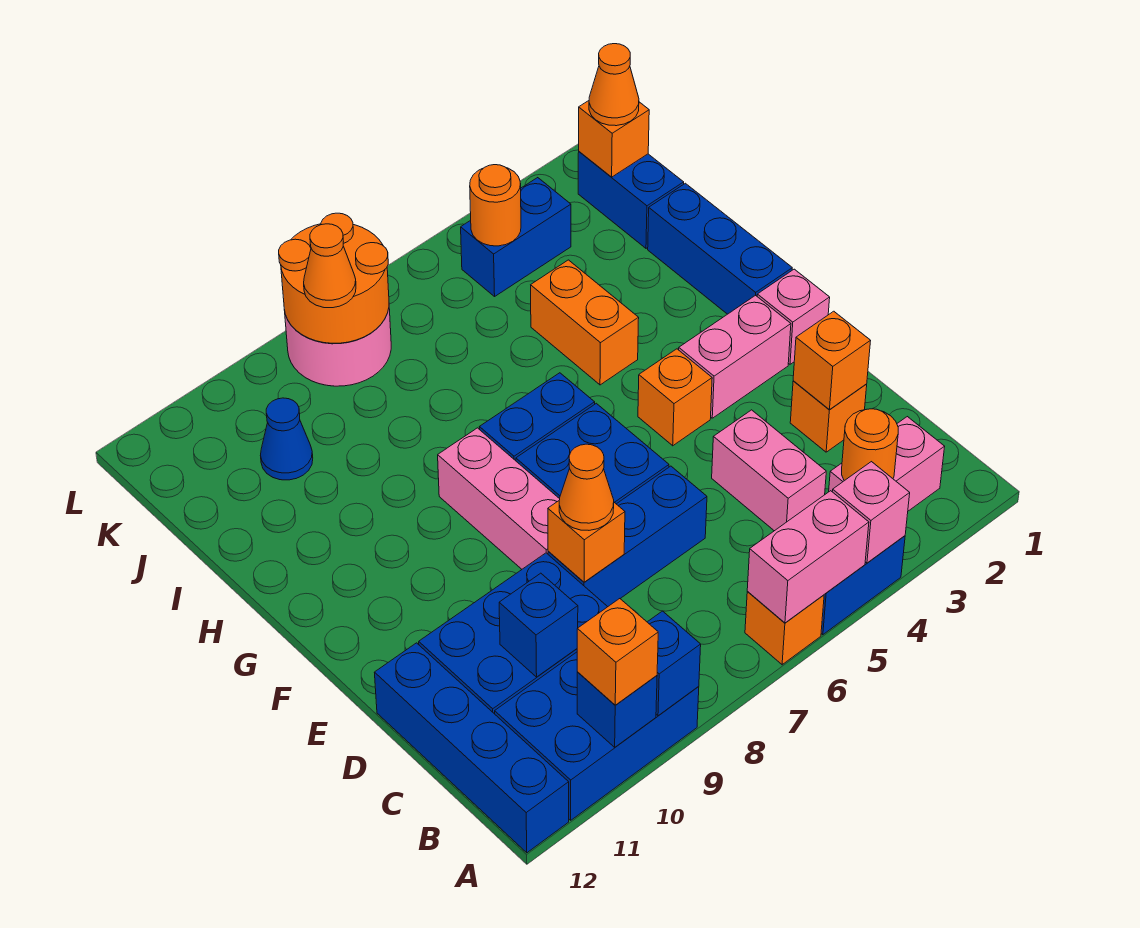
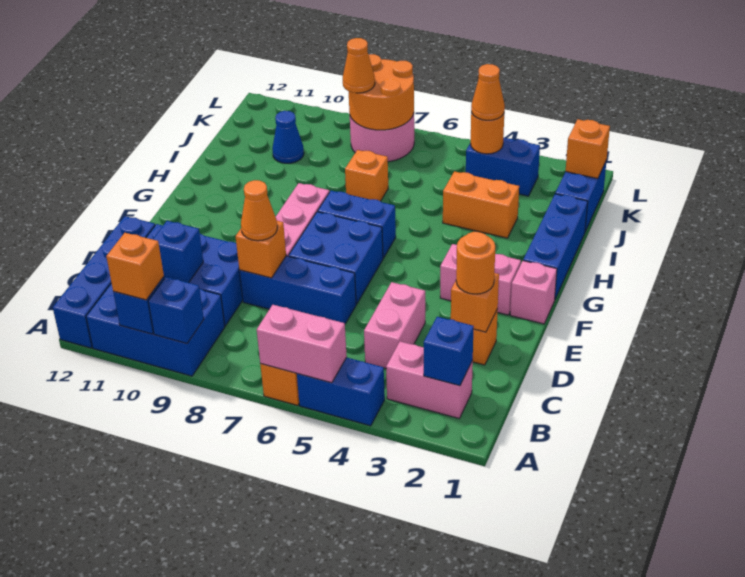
pink brick A4 level 2 -> none
none -> blue brick B2 level 2
orange round brick B3 level 2 -> orange round brick D2 level 3
orange brick F4 level 1 -> orange brick I7 level 1
orange brick H4:I4 level 1 -> orange brick I3:I4 level 1
orange cone K1 level 3 -> orange cone K4 level 3

